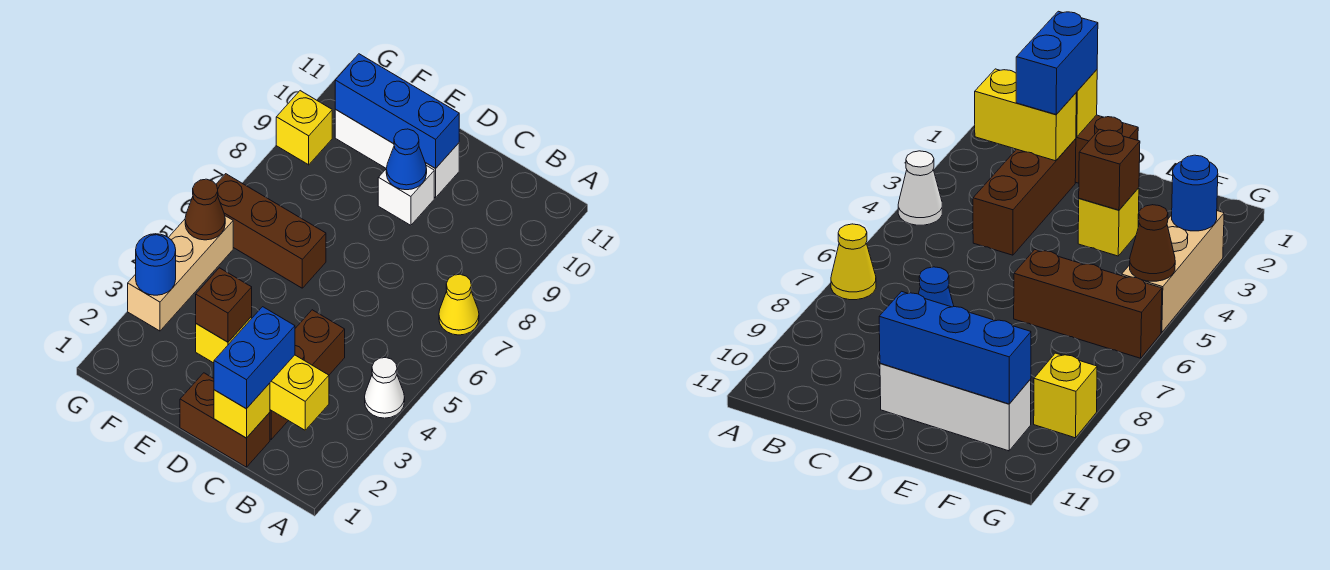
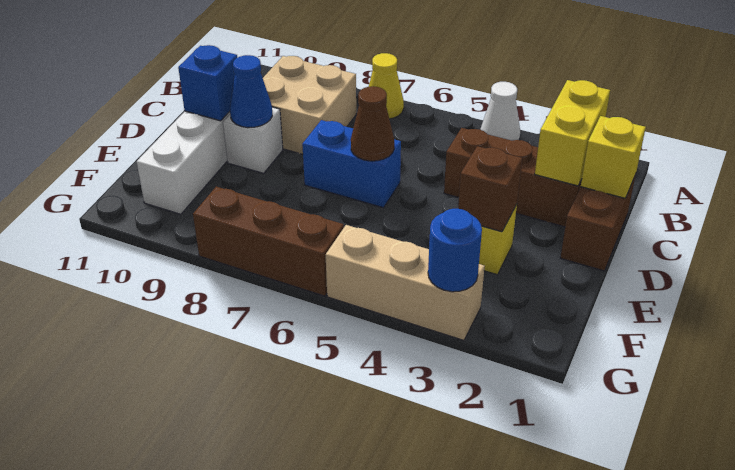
none -> tan brick B8:C9 level 1
blue brick C1:C2 level 3 -> blue brick D6:D7 level 1
blue brick D10:F10 level 2 -> blue brick D10 level 2
brown brick E6:G6 level 1 -> brown brick G6:G8 level 1
brown cone G5 level 2 -> brown cone D6 level 2
yellow brick G9 level 1 -> none

